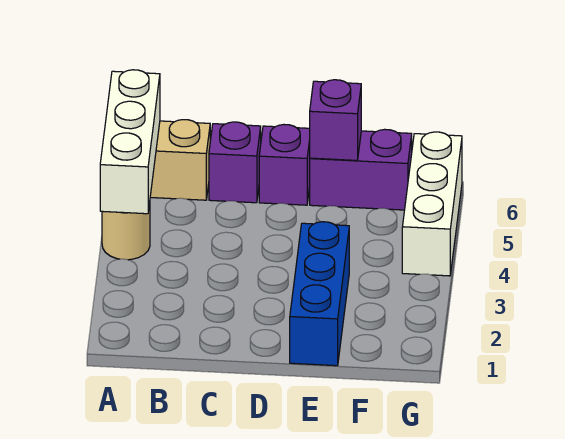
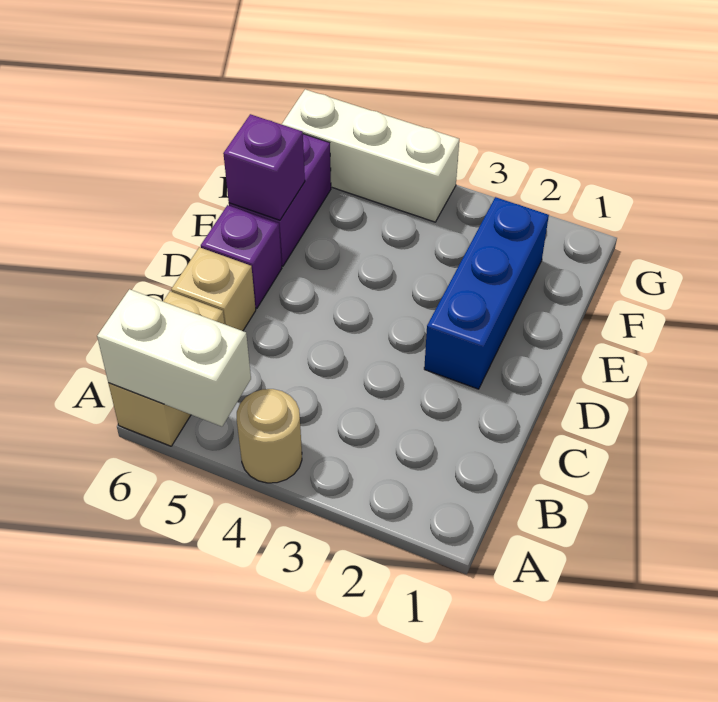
white brick A4:A6 level 2 -> white brick A5:A6 level 2
purple brick C6 level 1 -> tan brick C6 level 1
blue brick E1:E3 level 1 -> blue brick D2:F2 level 1

